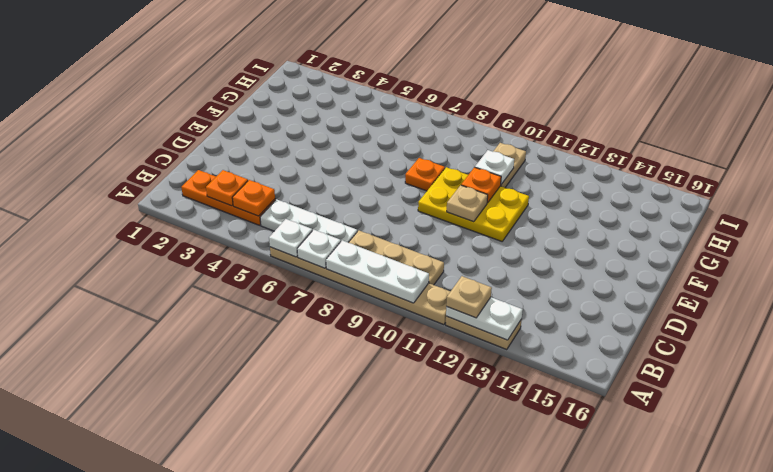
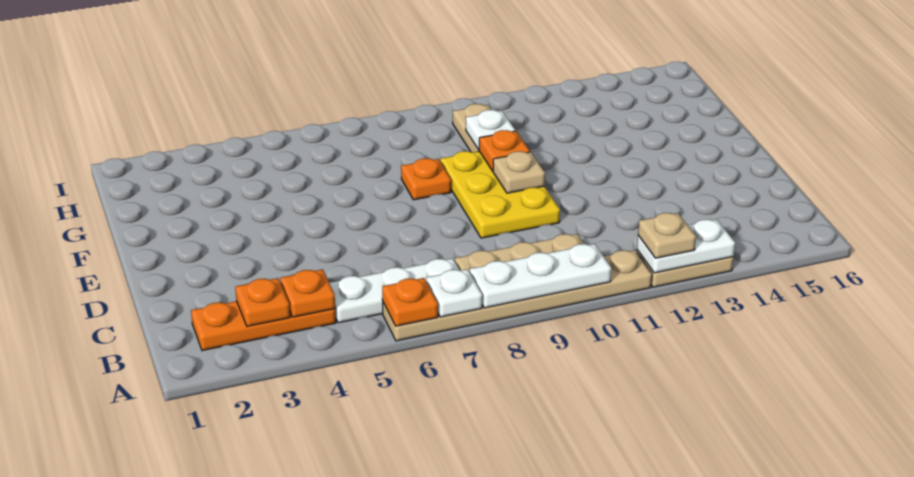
white plate A6 level 2 -> orange plate A6 level 2
yellow plate E9:F11 level 1 -> yellow plate D9:F10 level 1

